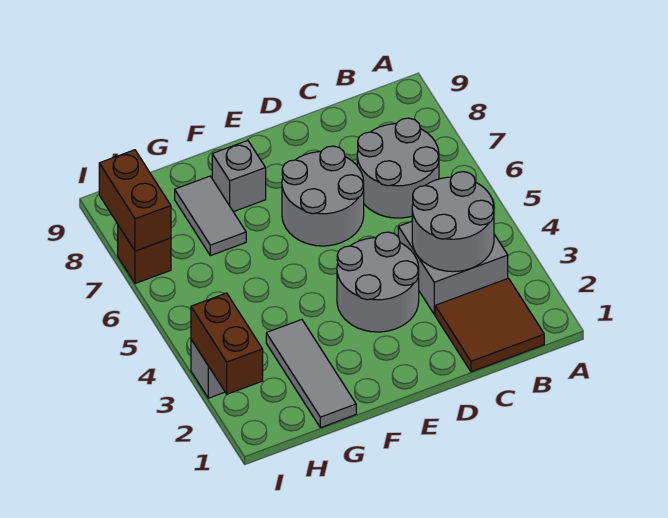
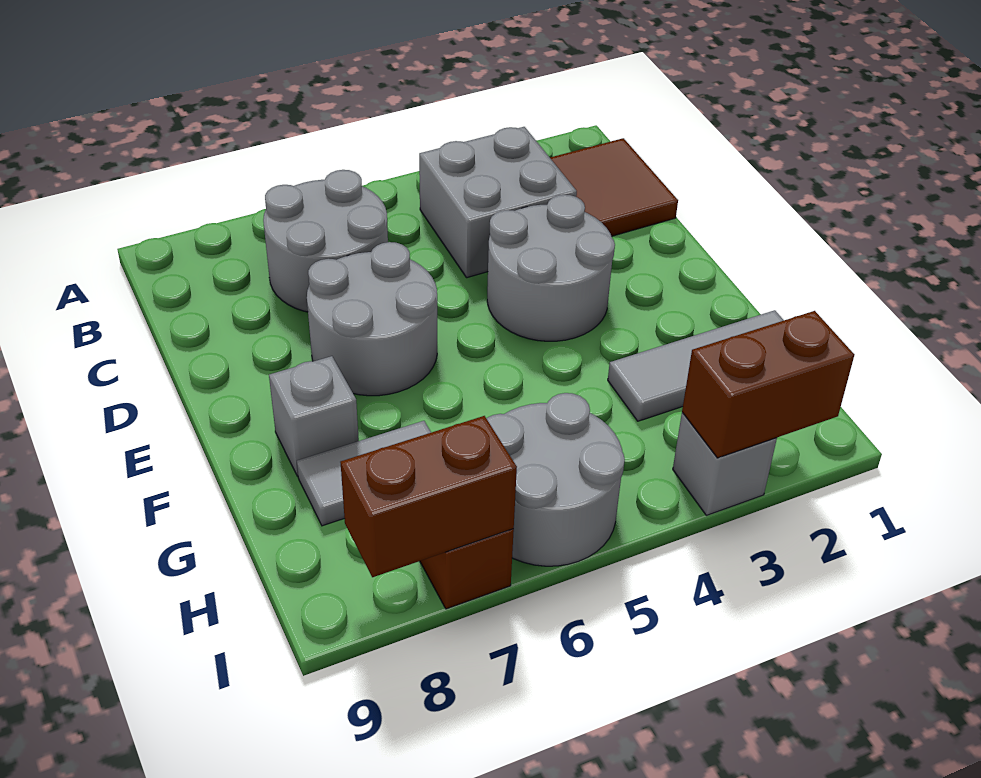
grey round brick B3:C4 level 2 -> grey round brick H5:I6 level 1

